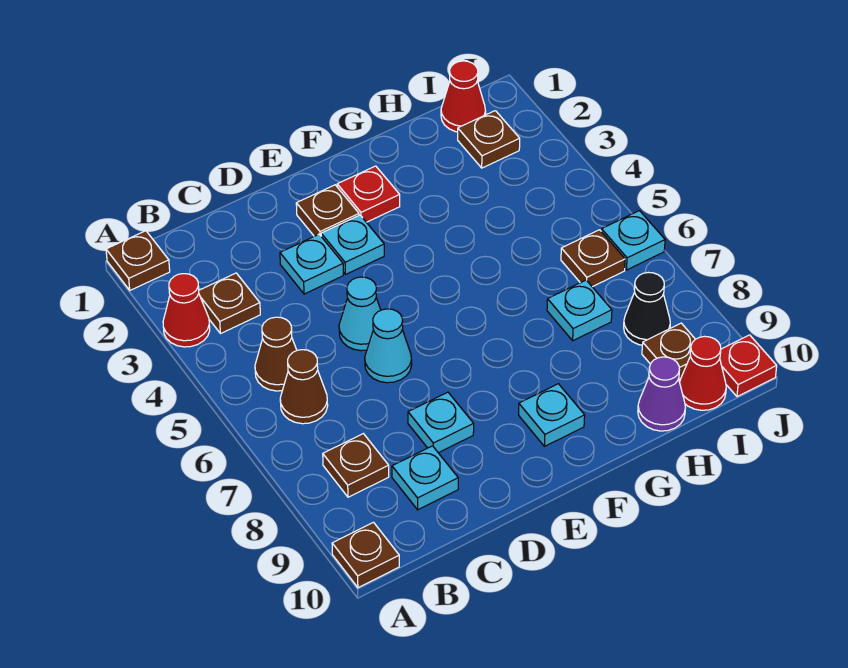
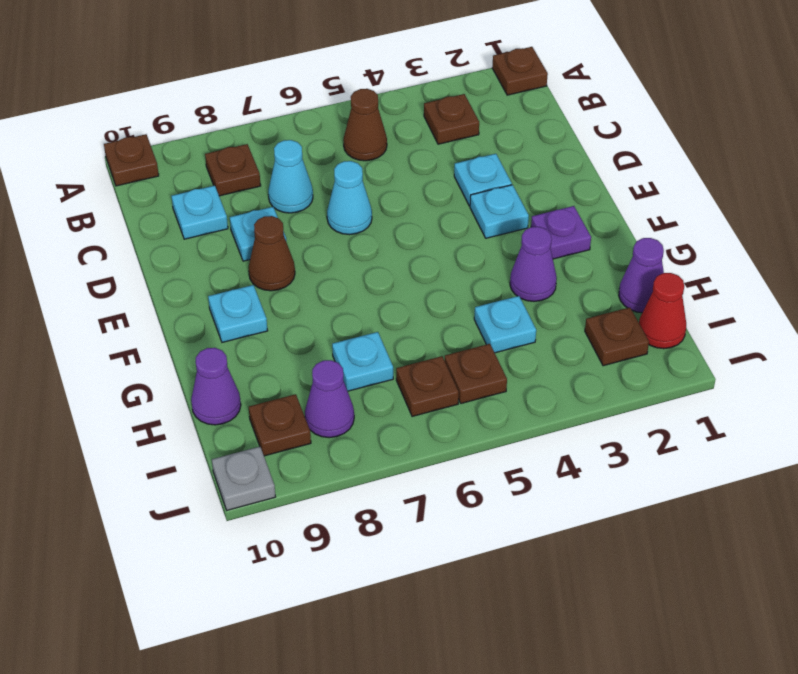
red cone A3 level 1 -> none
brown cone B6 level 1 -> brown cone E8 level 1
cyan cone D5 level 1 -> cyan cone C7 level 1
brown plate E2 level 1 -> brown plate I5 level 1
red plate F2 level 1 -> purple plate F2 level 1
none -> purple cone G3 level 1
none -> purple cone H1 level 1
black cone I8 level 1 -> purple cone I8 level 1
red cone I10 level 1 -> none
cyan plate J6 level 1 -> cyan plate H4 level 1
red plate J10 level 1 -> grey plate J10 level 1

